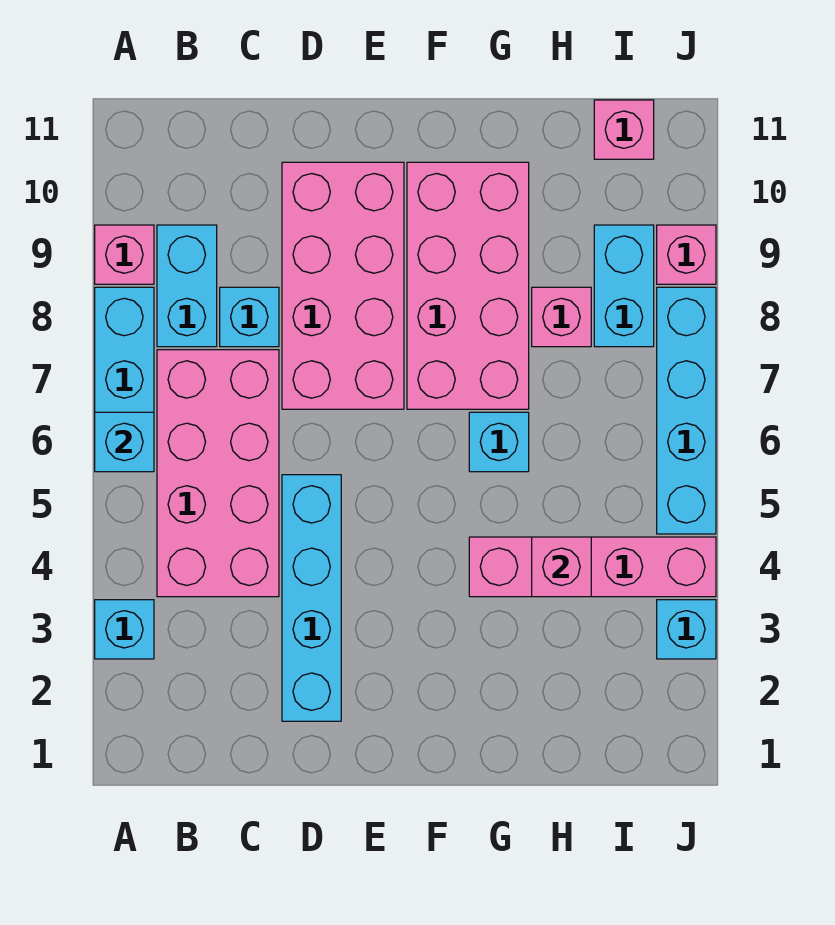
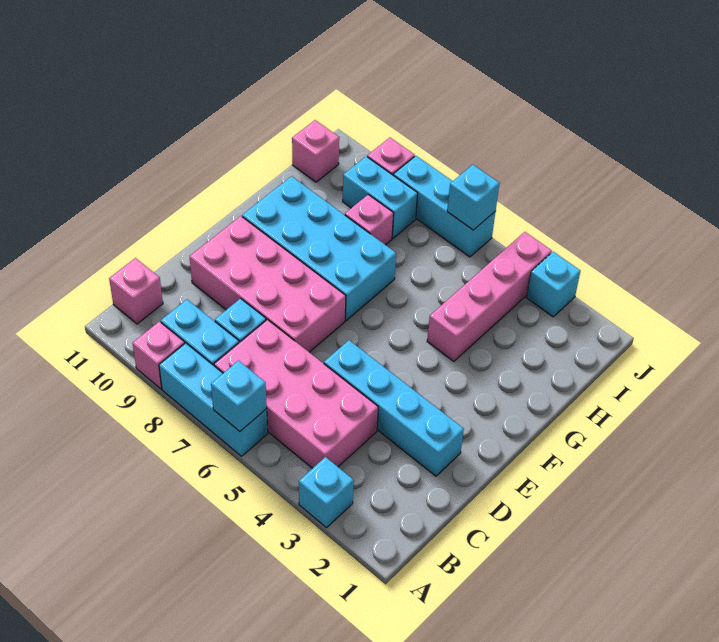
pink brick F7:G10 level 1 -> cyan brick F7:G10 level 1
cyan brick G6 level 1 -> cyan brick J6 level 2
pink brick H4 level 2 -> pink brick B11 level 1
cyan brick J5:J8 level 1 -> cyan brick J6:J8 level 1

